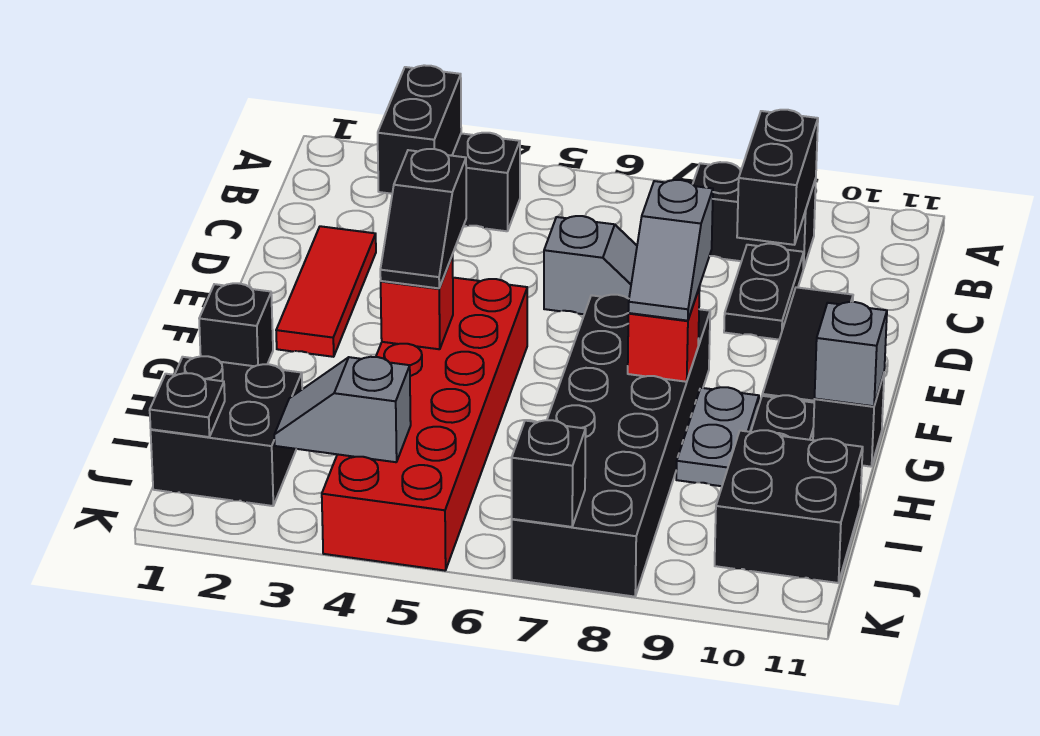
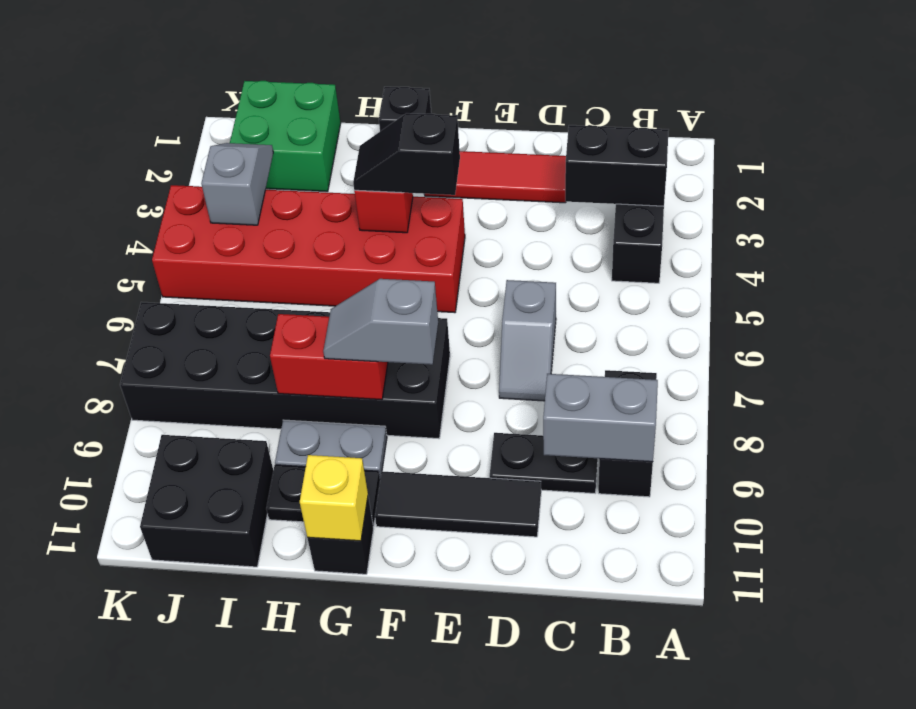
black brick B9:C9 level 2 -> grey brick B9:C9 level 2
red brick G8 level 2 -> red brick G8:H8 level 2
grey brick G11 level 2 -> yellow brick G11 level 2
black brick I1:J2 level 1 -> green brick I1:J2 level 1
black plate J1 level 2 -> none
black brick K7 level 2 -> none

